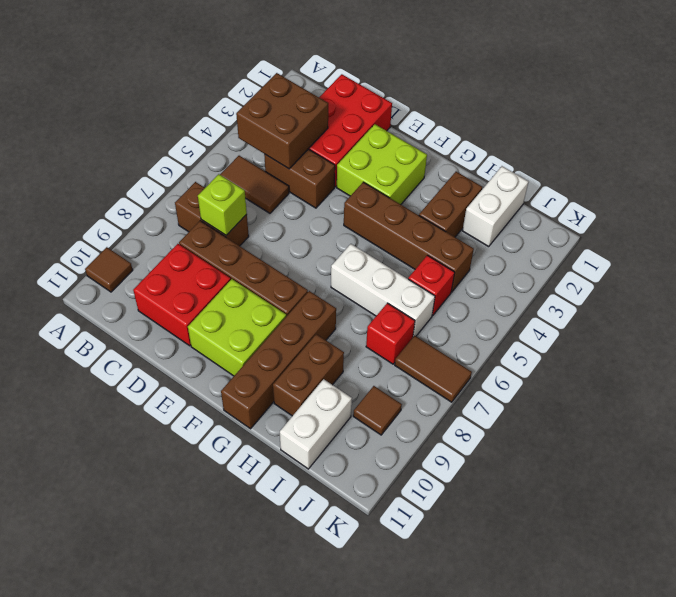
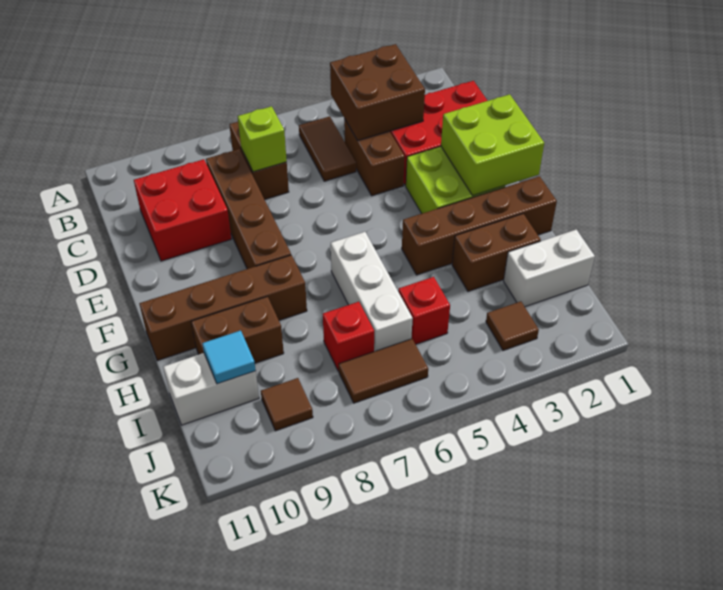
brown tile A10 level 1 -> brown tile J3 level 1
lime brick E9:F10 level 1 -> lime brick E1:F2 level 2
brown brick F4:I4 level 1 -> brown brick G1:G4 level 1
none -> cyan tile I10 level 2
brown tile J7:K7 level 1 -> brown tile J6:J7 level 1

